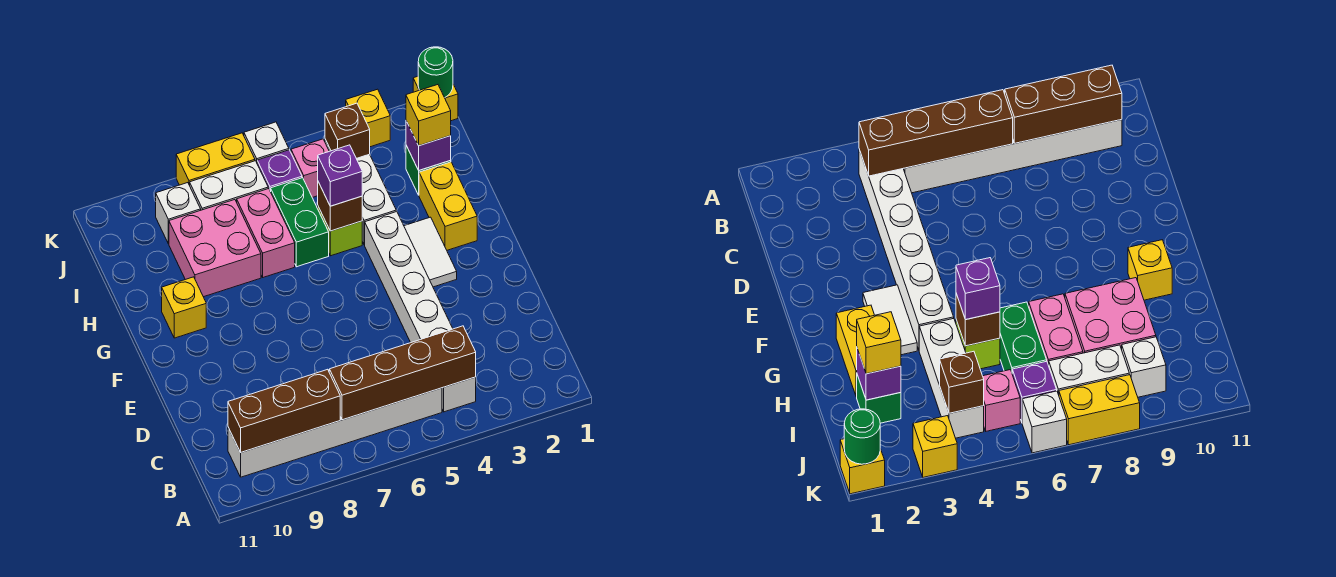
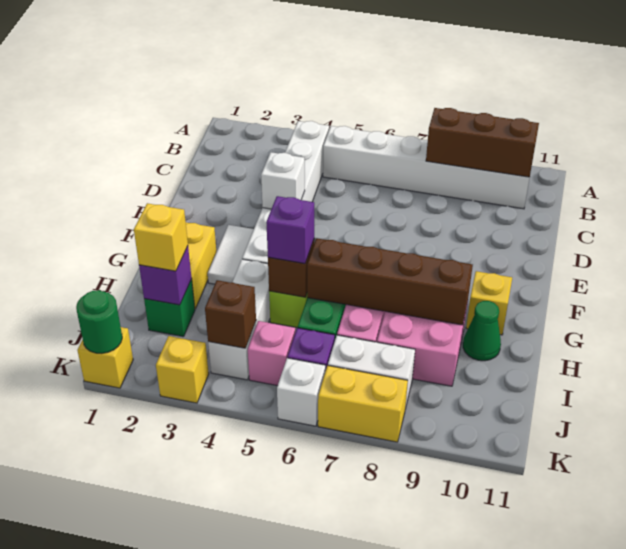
brown brick B4:B7 level 2 -> brown brick H6:H9 level 2
none -> green cone H10 level 1
white brick J9 level 1 -> white brick E4 level 2

